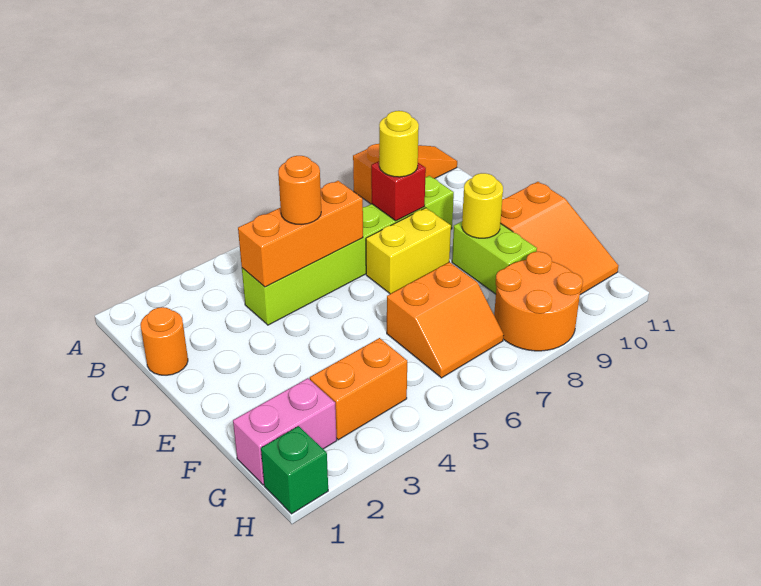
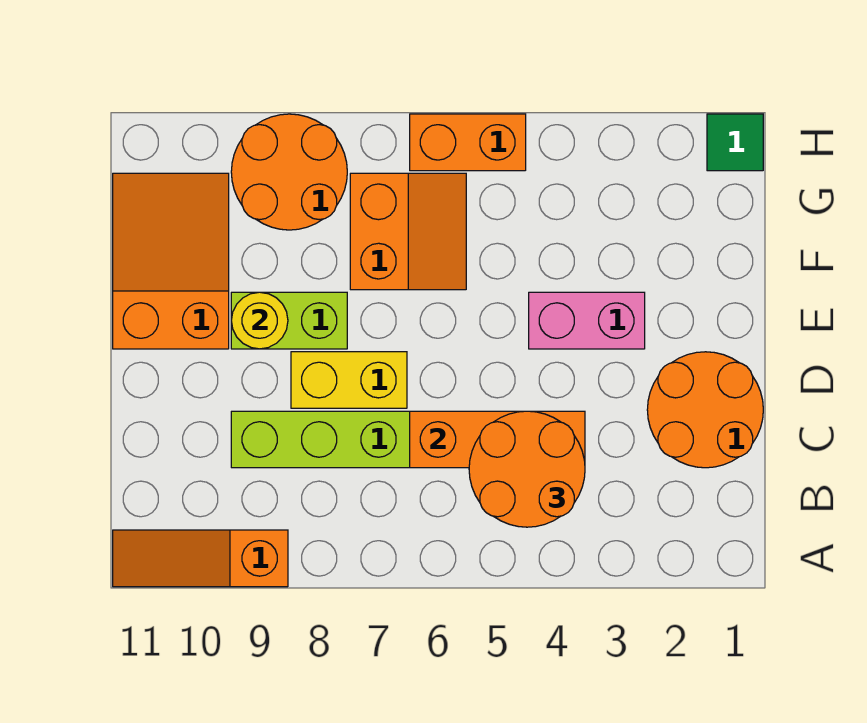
orange round brick C1 level 1 -> orange round brick C1:D2 level 1
orange round brick C5 level 3 -> orange round brick B4:C5 level 3
red brick C8 level 2 -> none
yellow round brick C8 level 3 -> none
lime brick E9:F9 level 1 -> lime brick E8:E9 level 1
orange slope F6:G7 level 1 top F -> orange slope F6:G7 level 1 top 7
pink brick G1:G2 level 1 -> pink brick E3:E4 level 1
orange brick G3:G4 level 1 -> orange brick H5:H6 level 1
green brick H1 level 1 -> green tile H1 level 1

